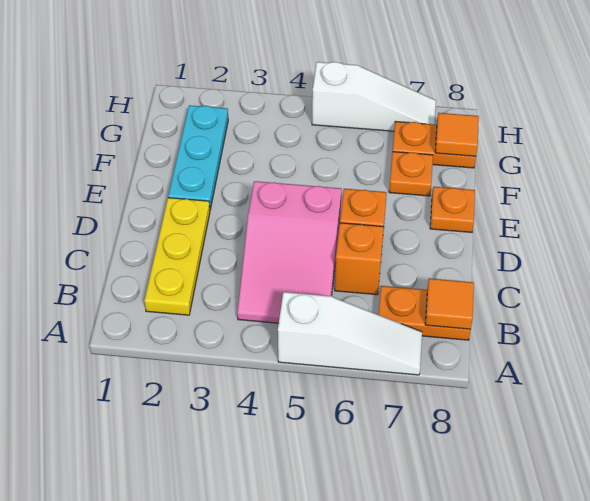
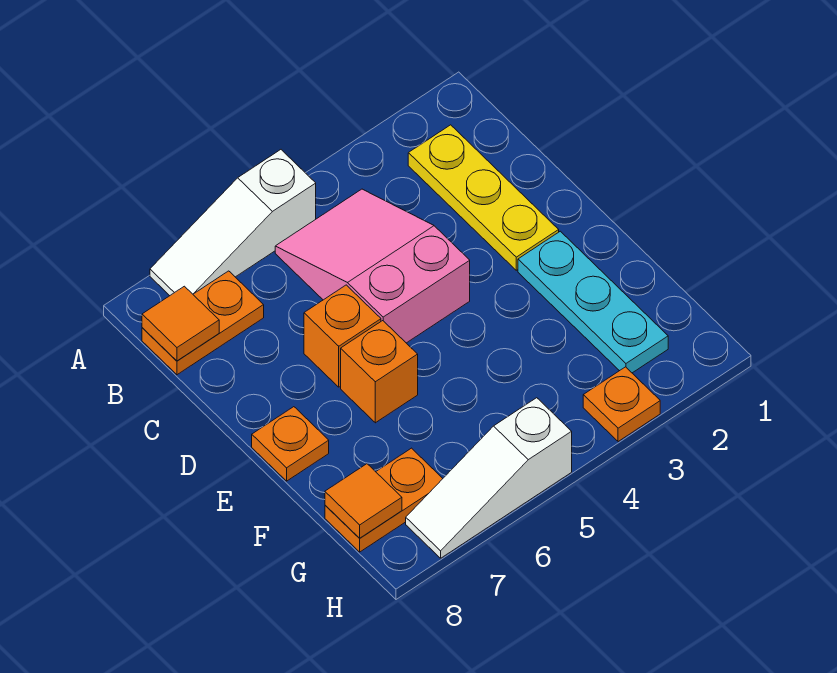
orange brick C6 level 1 -> orange brick E6 level 1
orange plate F7 level 1 -> orange plate H3 level 1

